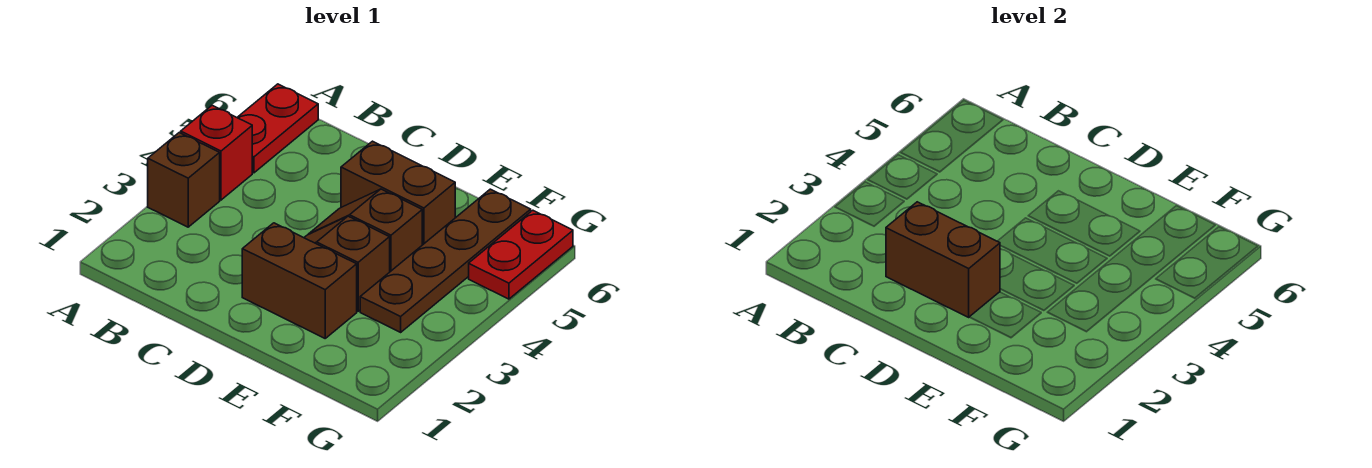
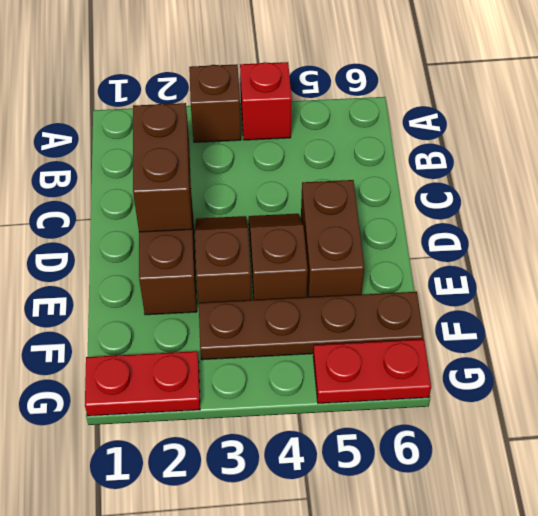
red plate A5:A6 level 1 -> red plate G1:G2 level 1

